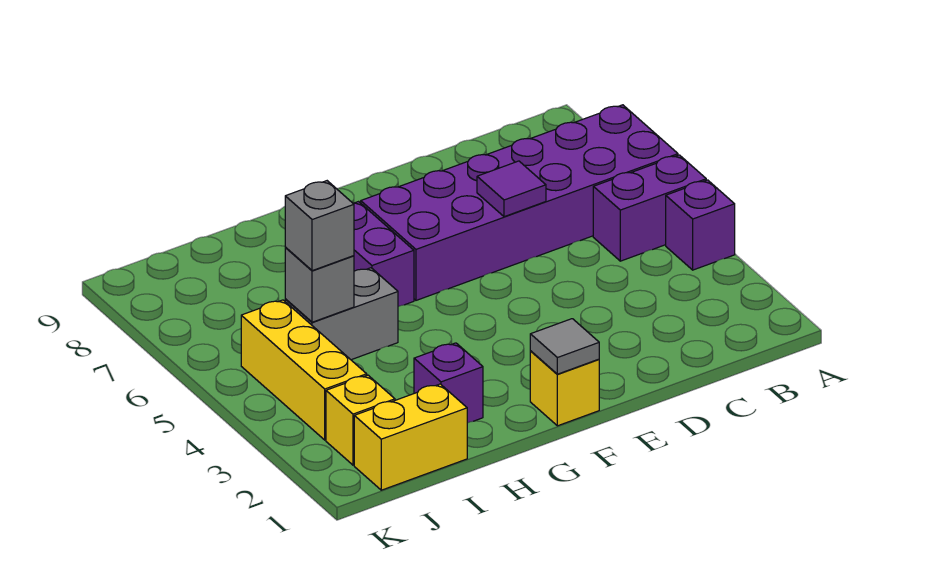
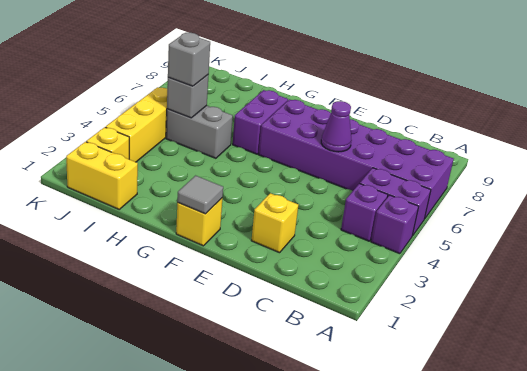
none -> yellow brick D2 level 1
purple tile D6 level 2 -> purple cone D6 level 2
purple brick H2 level 1 -> purple brick B4 level 1

